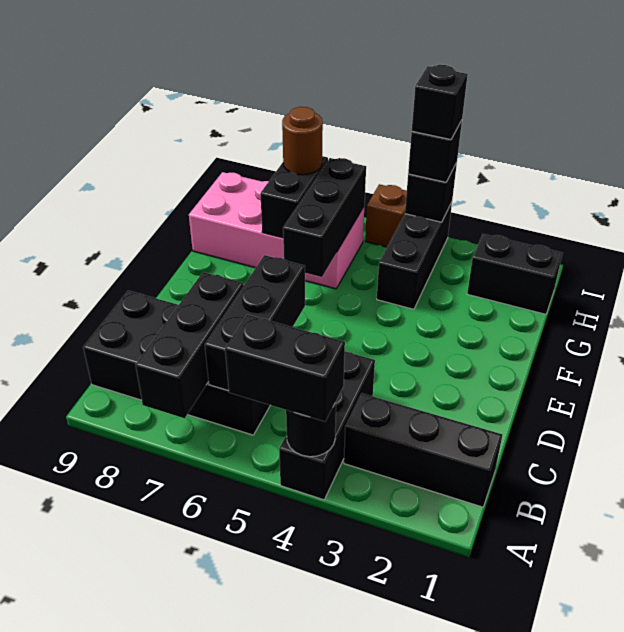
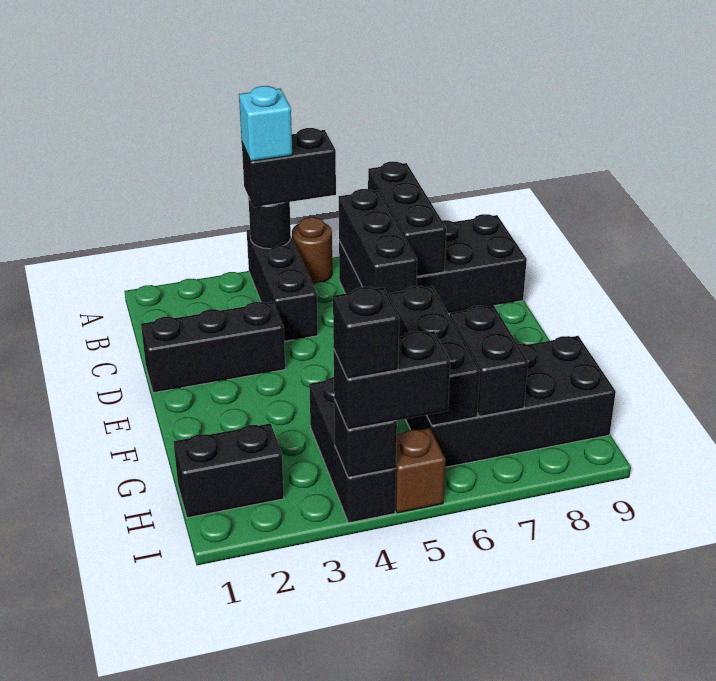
none -> cyan brick A4 level 4
black brick B1:B3 level 1 -> black brick D1:D3 level 1
pink brick G6:H9 level 1 -> black brick G6:H9 level 1
brown round brick H7 level 3 -> brown round brick A5 level 1
black brick I4 level 3 -> black brick I4:I5 level 3

